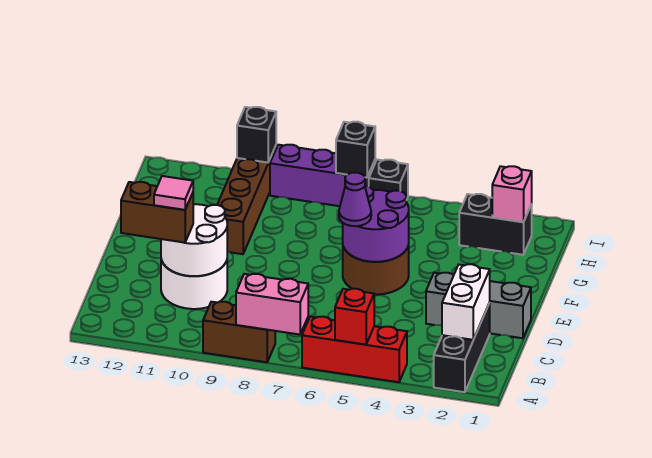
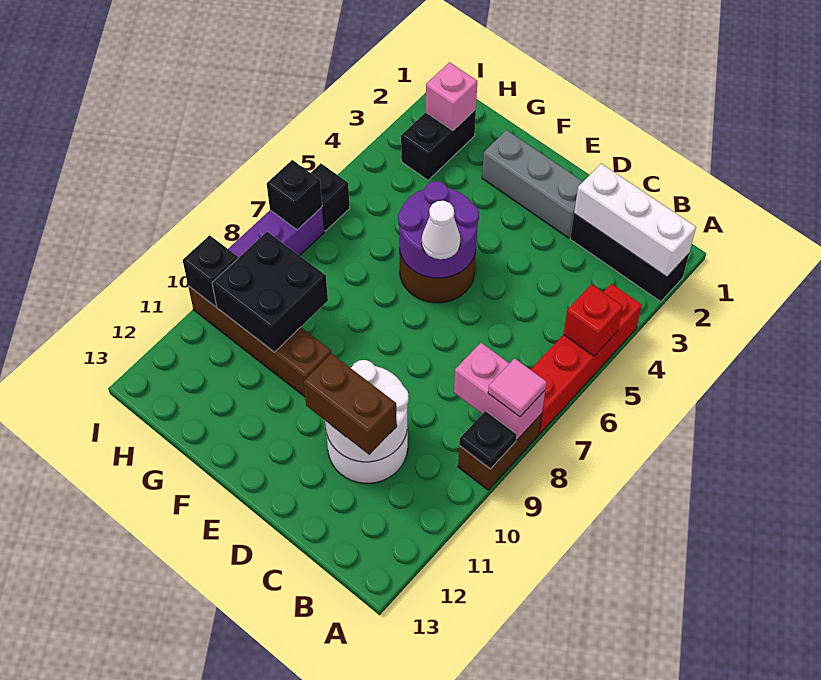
red brick A4:A6 level 1 -> red brick A4:A7 level 1
pink brick A7:A8 level 2 -> pink brick A8:B8 level 2
none -> black plate A9 level 2
white brick B2:C2 level 2 -> white brick A2:C2 level 2
brown brick C11:C12 level 3 -> brown brick C11:D11 level 3
pink tile C11 level 4 -> pink tile A8 level 3
grey brick D1:D3 level 1 -> grey brick D2:F2 level 1
purple cone E6 level 3 -> white cone E6 level 3
none -> black brick G9:H10 level 2

